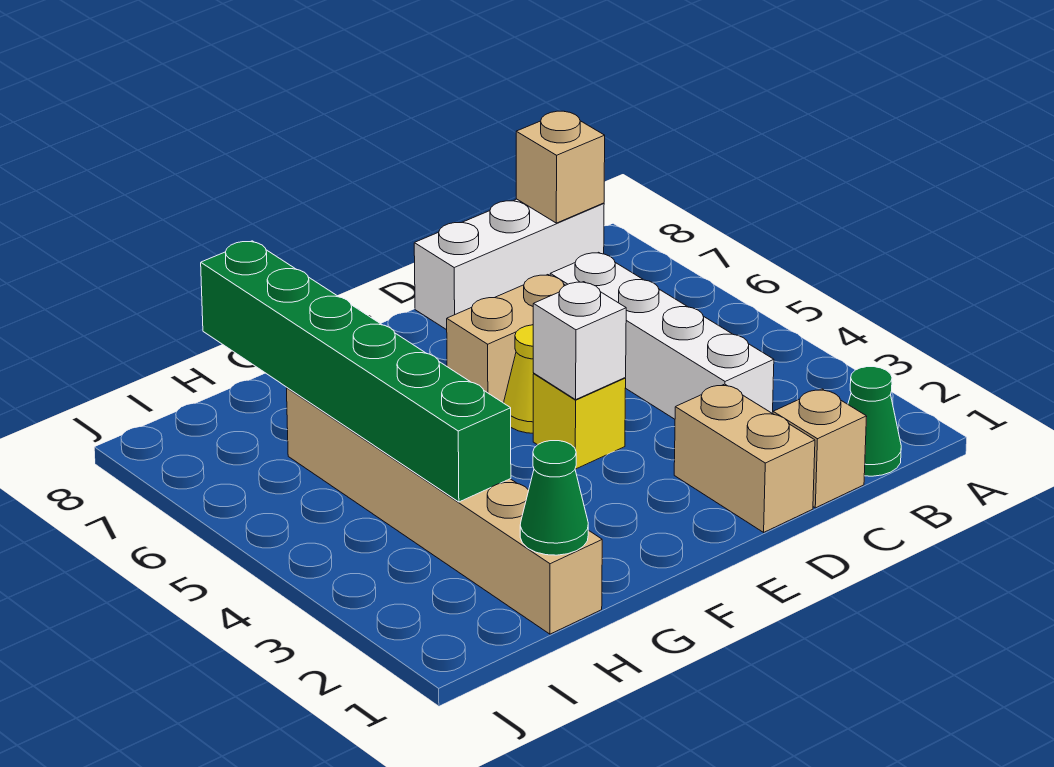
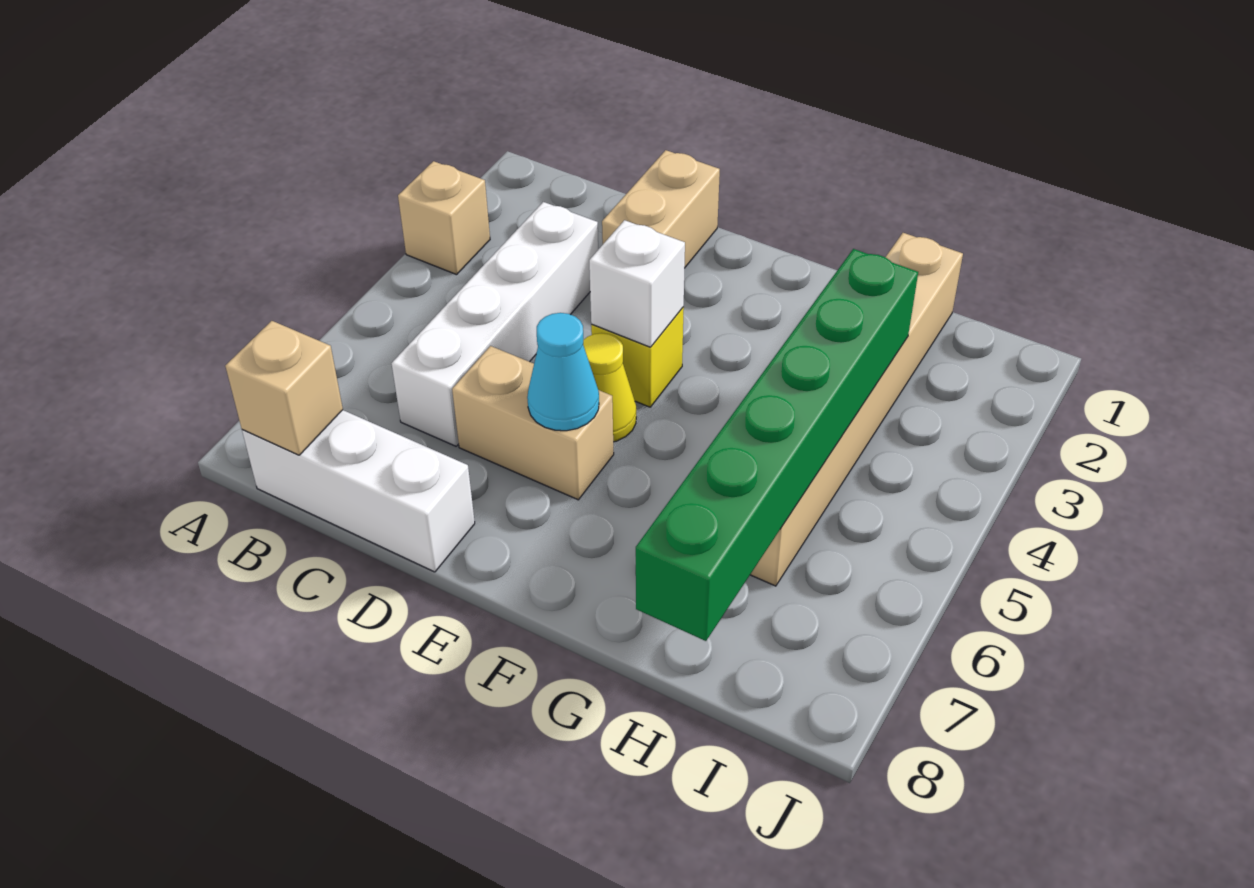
green cone B1 level 1 -> none
tan brick C1 level 1 -> tan brick A3 level 1
none -> cyan cone E6 level 2
green cone H1 level 2 -> none

